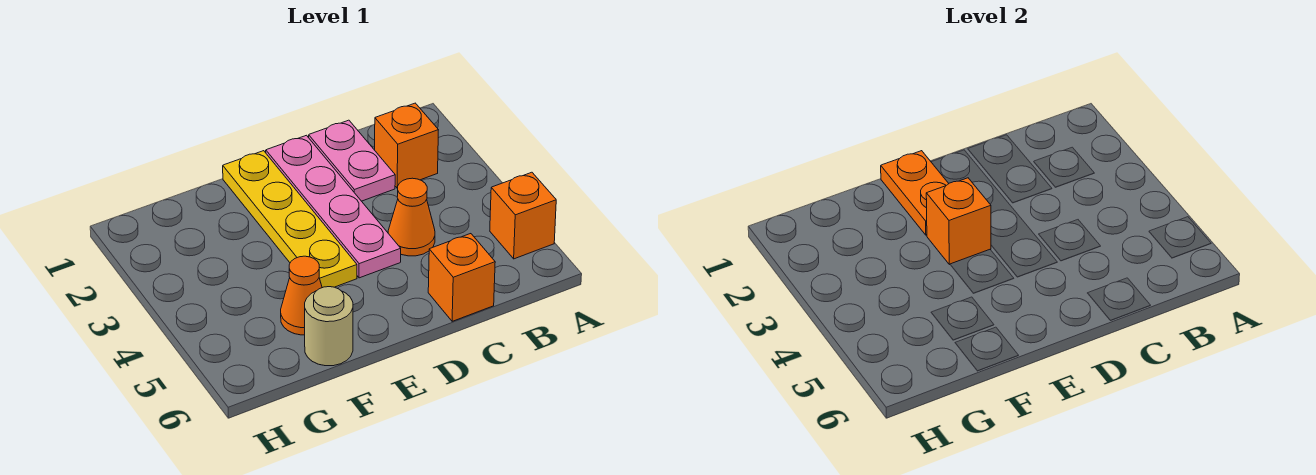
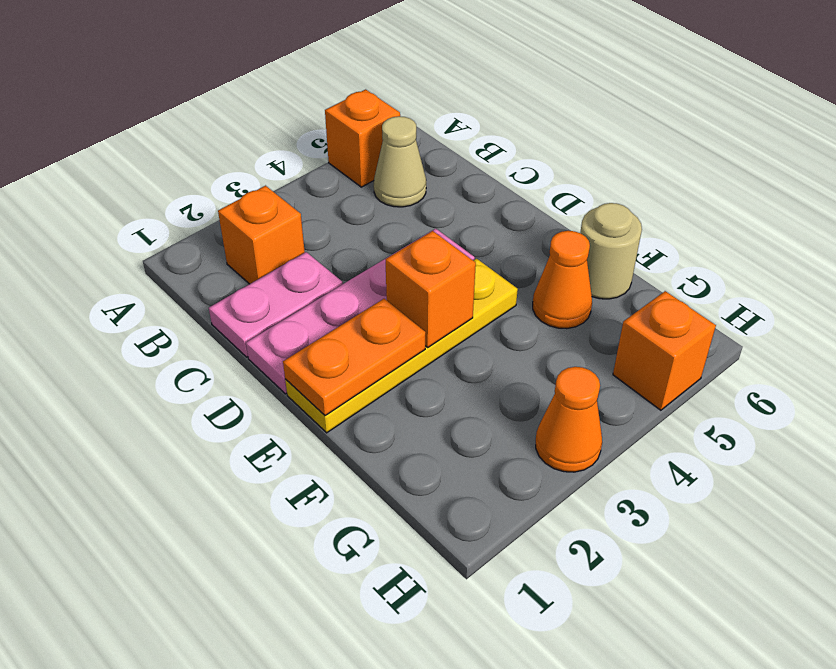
none -> tan cone B5 level 1
orange cone C4 level 1 -> orange cone H3 level 1
orange brick C6 level 1 -> orange brick H5 level 1

